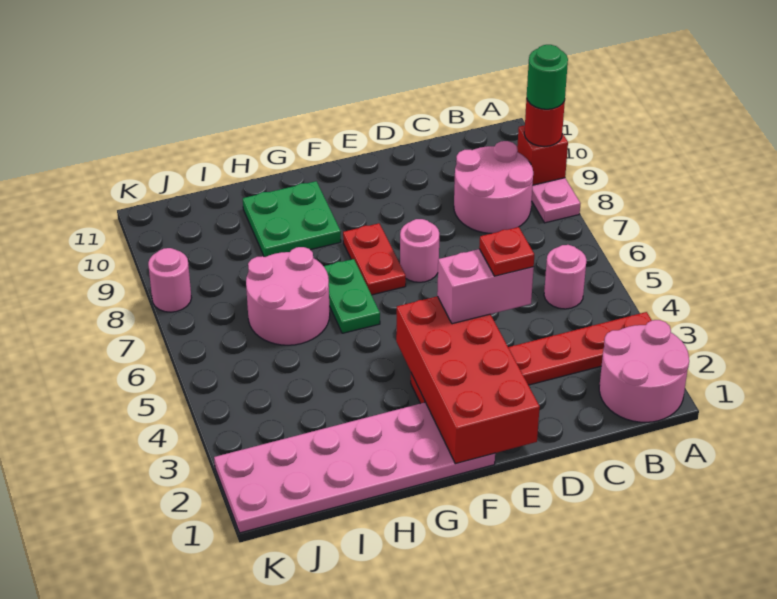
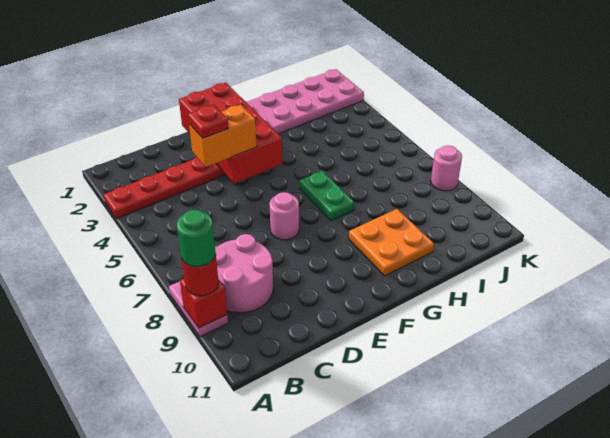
pink round brick A1:B2 level 1 -> none
pink round brick B5 level 1 -> none
pink brick D4:E4 level 3 -> orange brick D4:E4 level 3
red plate F7:F8 level 1 -> none
green plate G9:H10 level 1 -> orange plate G9:H10 level 1
pink round brick H6:I7 level 1 -> none

